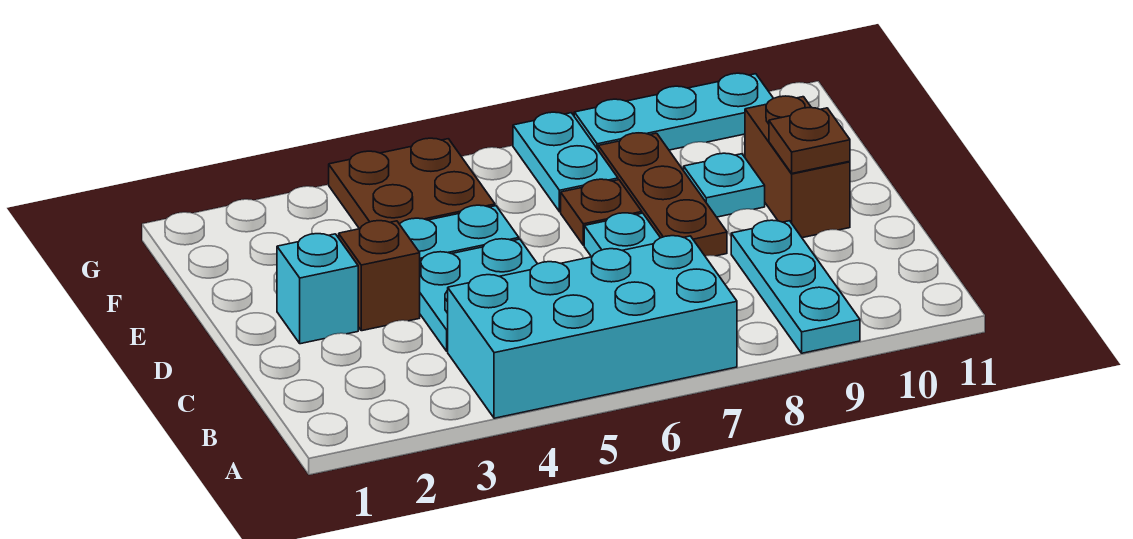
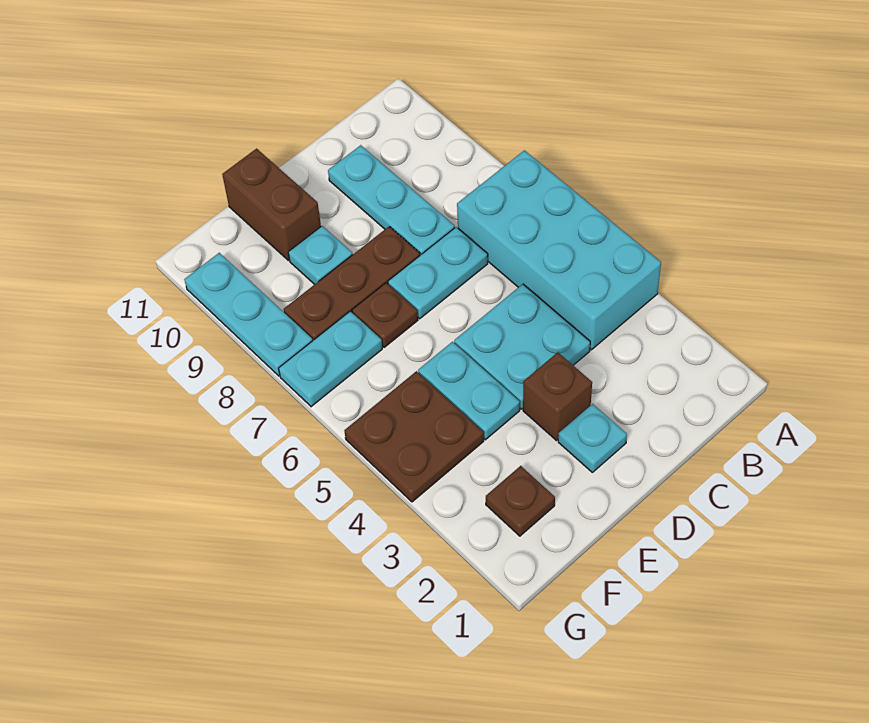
cyan plate A9:C9 level 1 -> cyan plate C8:C10 level 1
cyan brick D2 level 1 -> cyan plate D2 level 1
brown brick D10:E10 level 1 -> brown brick E10:E11 level 1
brown plate D10 level 2 -> brown plate F2 level 1

